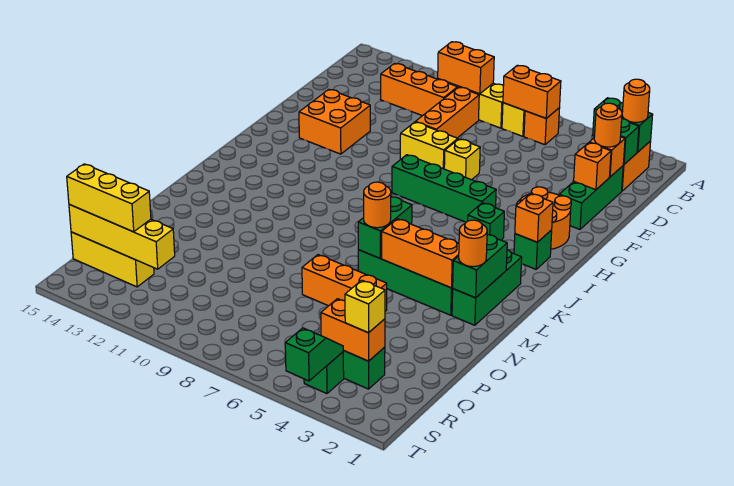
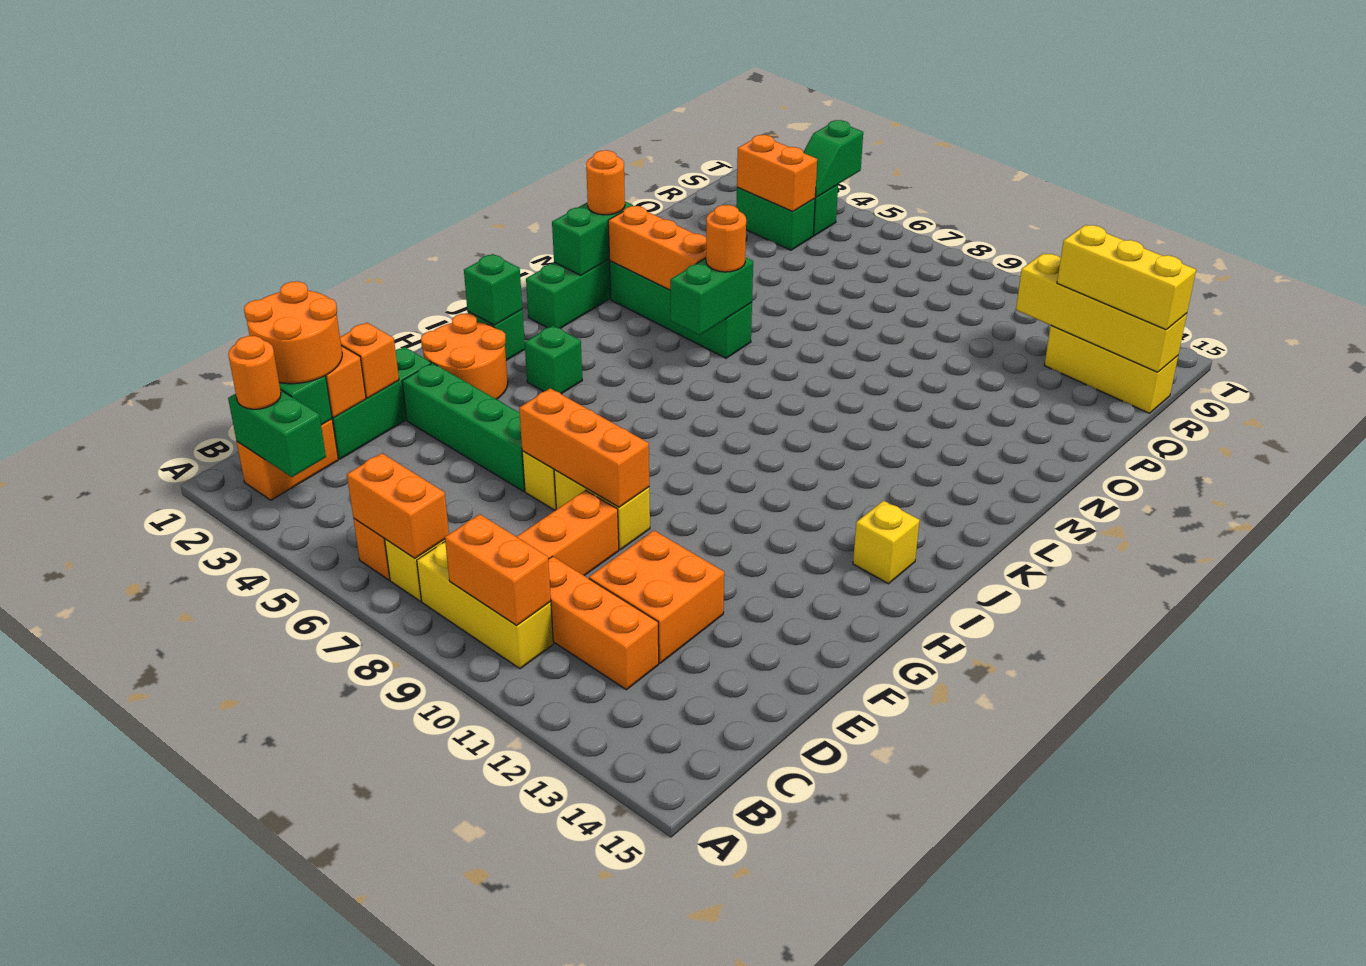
orange round brick D2 level 3 -> orange round brick C1:D2 level 3
orange brick F12:G13 level 1 -> orange brick D11:E12 level 1
green brick H5:H8 level 1 -> green brick F3:F6 level 1
orange brick I2 level 2 -> green brick I2 level 2
orange brick O5:O7 level 1 -> orange brick F7:F9 level 2
yellow brick R3 level 3 -> yellow brick I14 level 1

